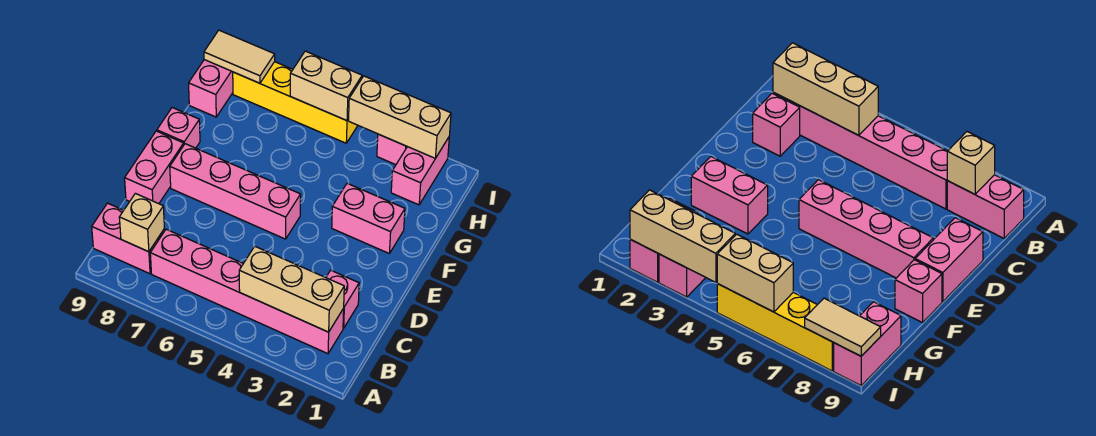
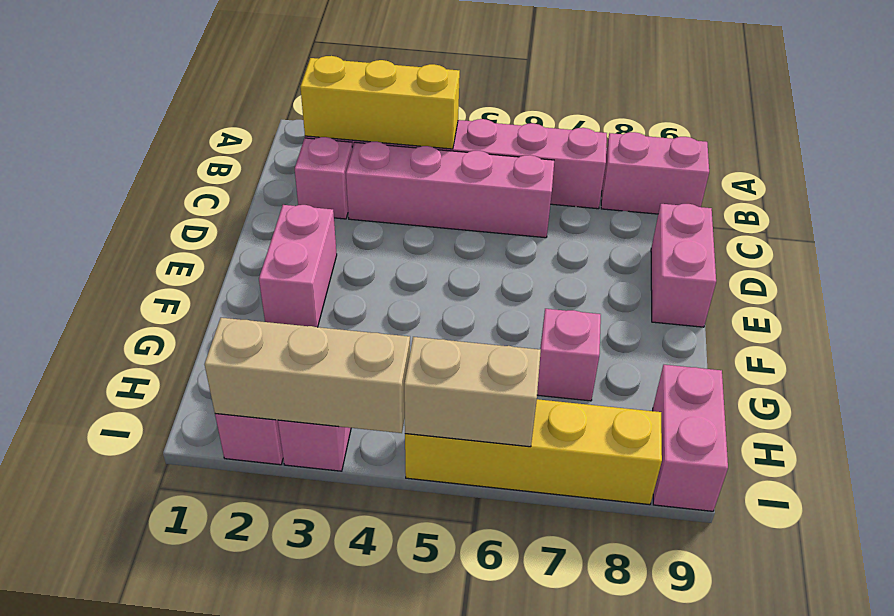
tan brick B2:B4 level 2 -> yellow brick B2:B4 level 2
tan brick B8 level 2 -> none
pink brick E5:E8 level 1 -> pink brick C3:C6 level 1
pink brick F2:F3 level 1 -> pink brick E2:F2 level 1
pink brick F9 level 1 -> pink brick G7 level 1
tan tile I8:I9 level 2 -> none

